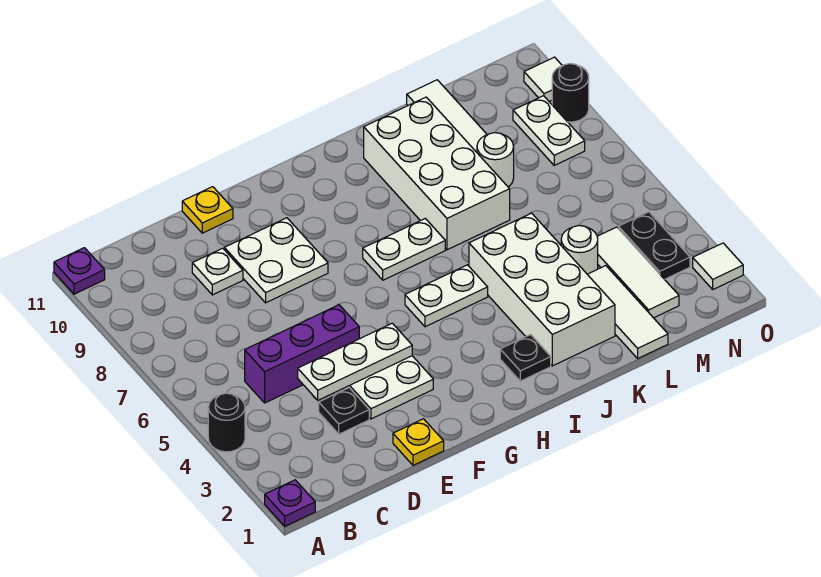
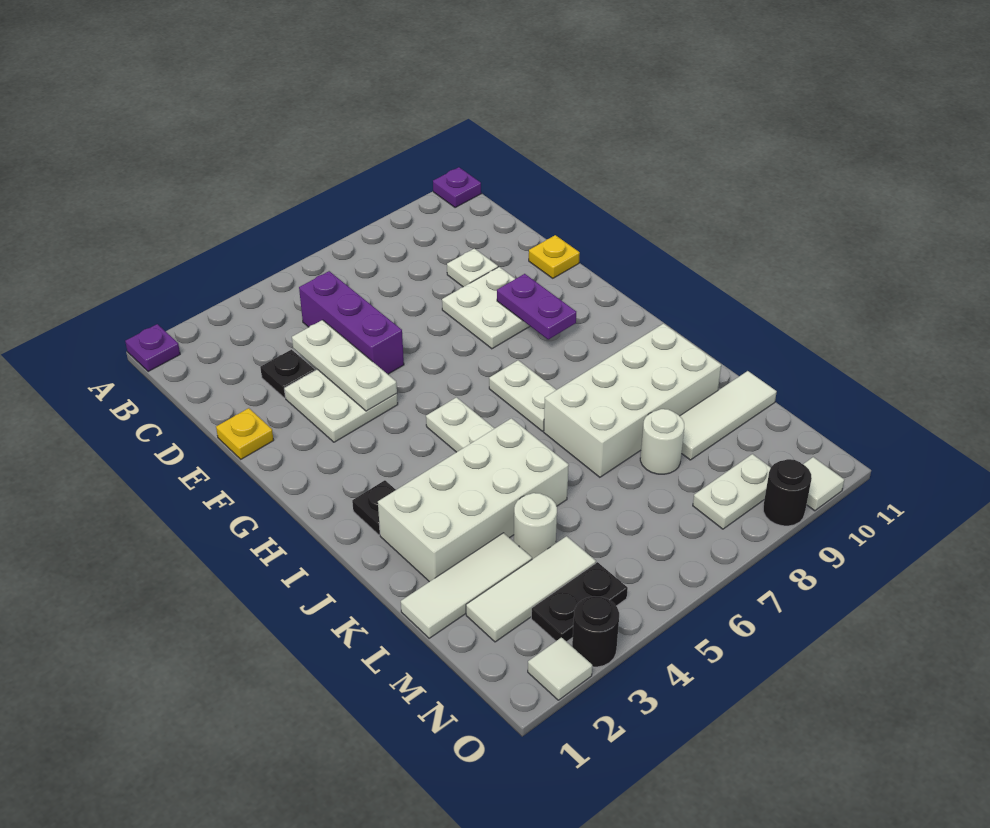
black round brick A4 level 1 -> black round brick O3 level 1
none -> purple plate F9:G9 level 2

